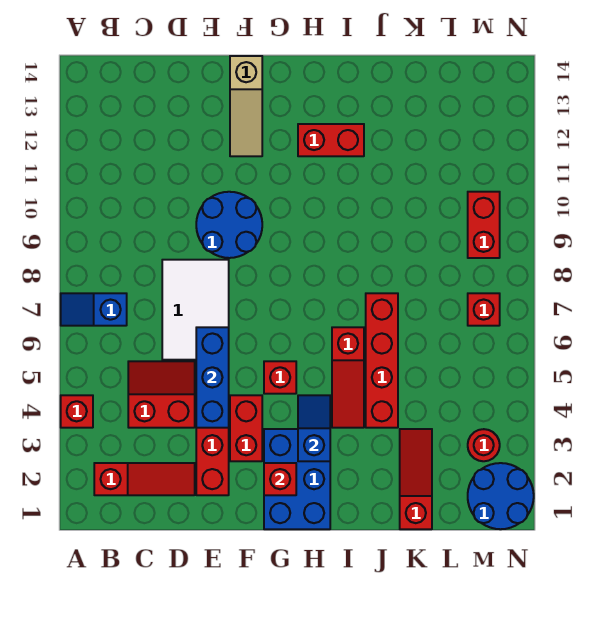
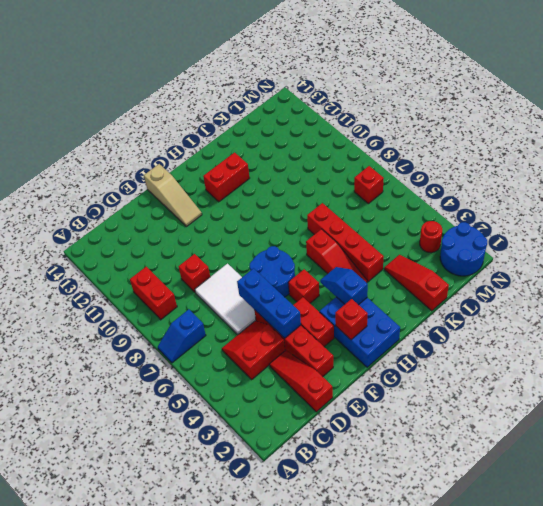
red brick A4 level 1 -> red brick D9 level 1
red slope B2:D2 level 1 top B -> red slope D1:D3 level 1 top 1
blue round brick E9:F10 level 1 -> blue round brick F6:G7 level 1
red brick M9:M10 level 1 -> red brick B9:B10 level 1

